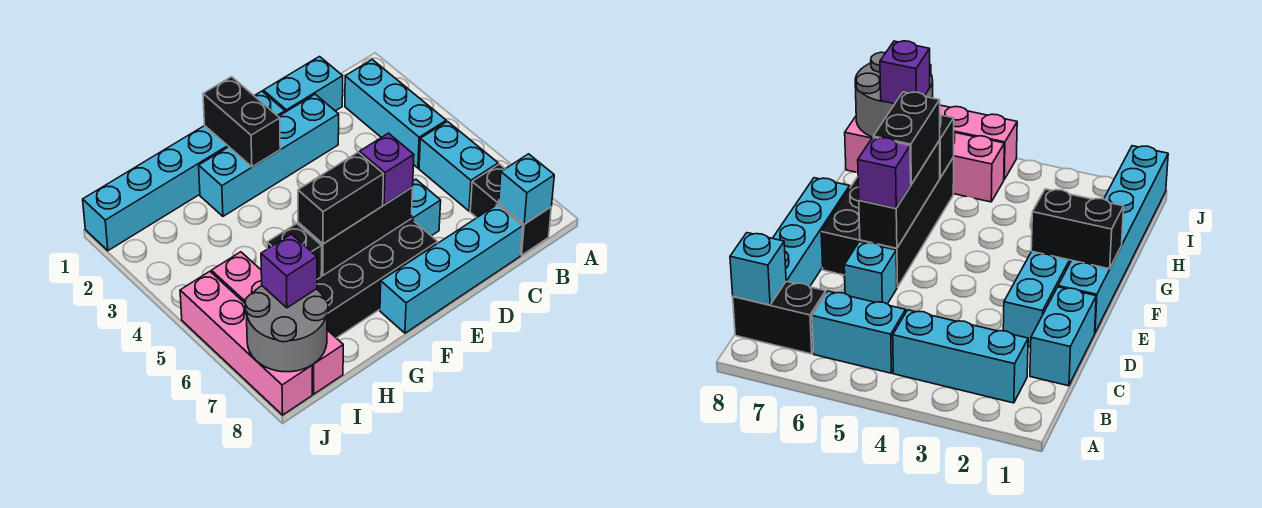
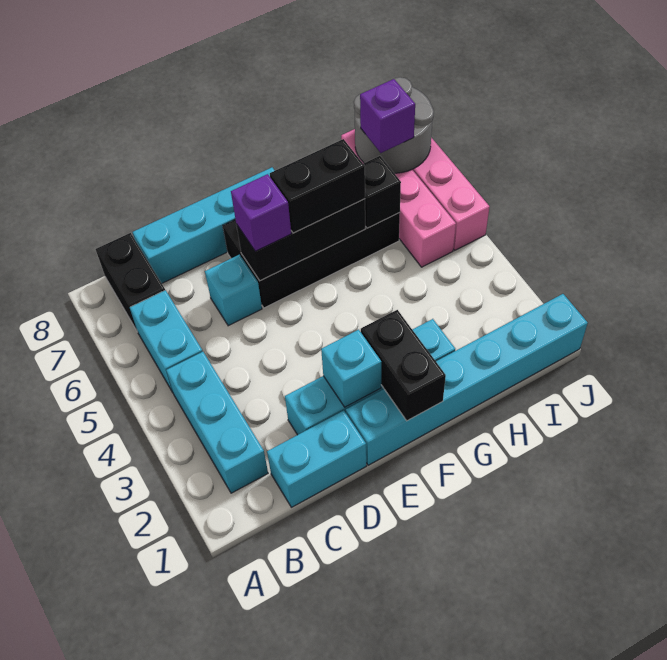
cyan brick B8 level 2 -> cyan brick E2 level 2

